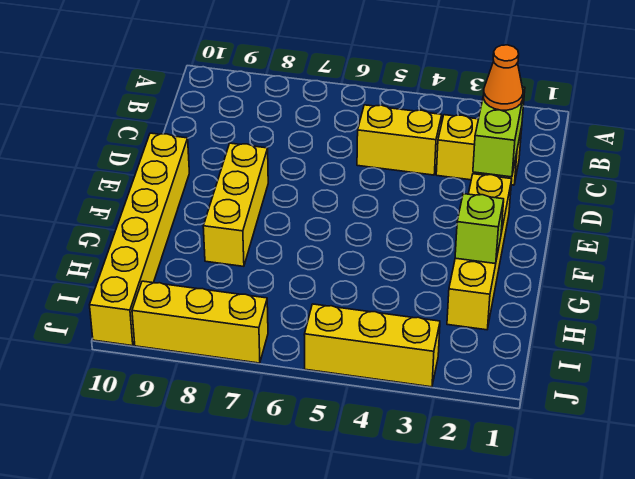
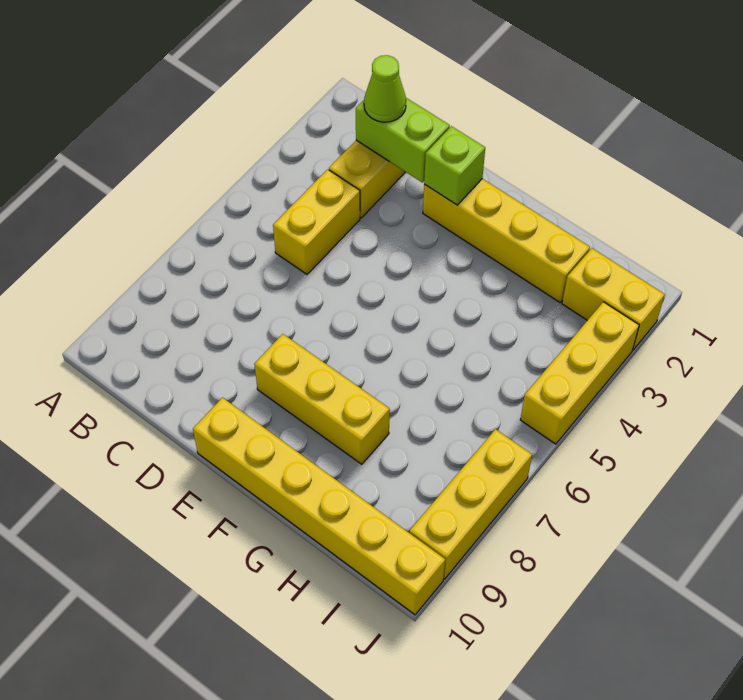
orange cone C2 level 3 -> lime cone C2 level 3
lime brick G2 level 2 -> lime brick E2 level 2
none -> yellow brick I2:J2 level 1

